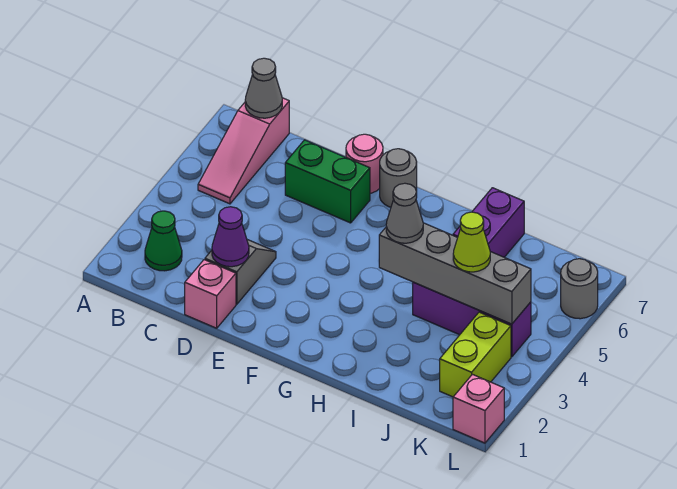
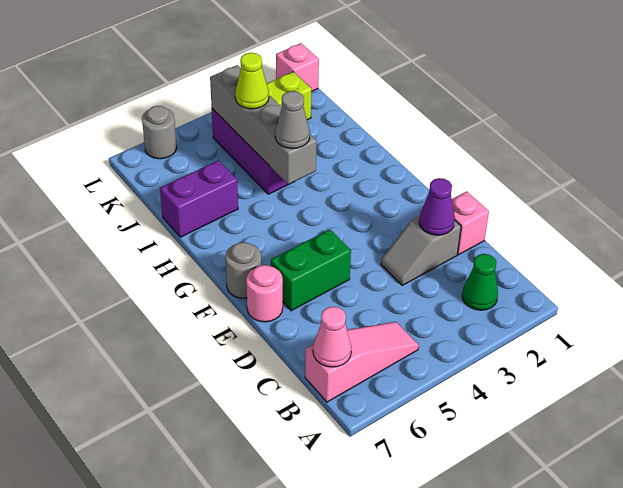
grey cone B7 level 2 -> pink cone B7 level 2
green brick D6:E6 level 1 -> green brick E5:E6 level 1

